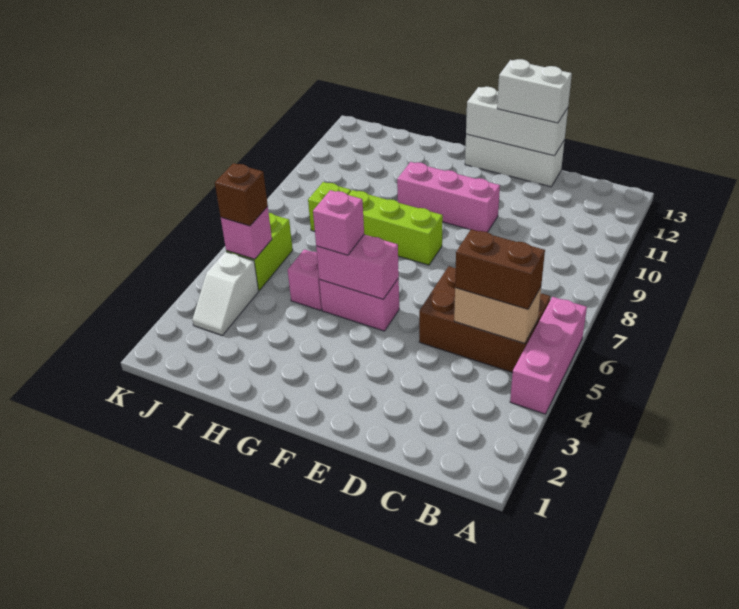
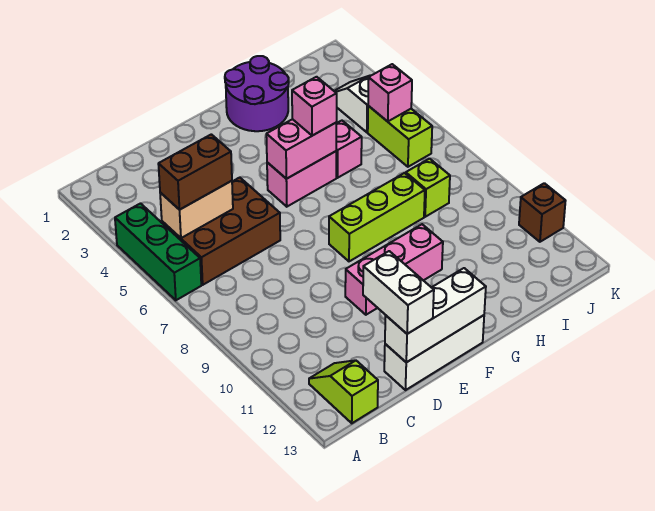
pink brick A4:A6 level 1 -> green brick A4:A6 level 1
none -> lime slope B12:B13 level 1 top 13
white brick D13:E13 level 3 -> white brick D12:D13 level 3
none -> purple round brick G1:H2 level 1
brown brick J5 level 3 -> brown brick K11 level 1

